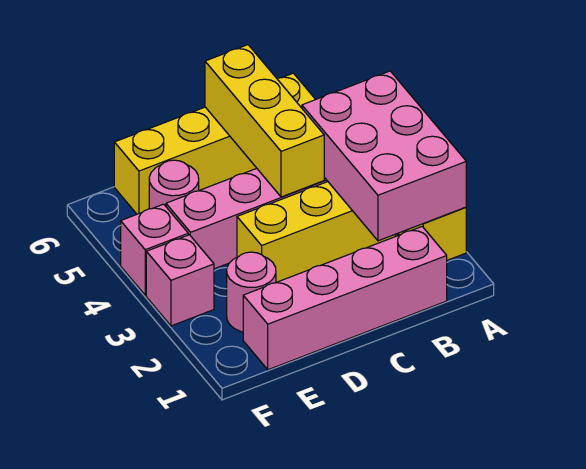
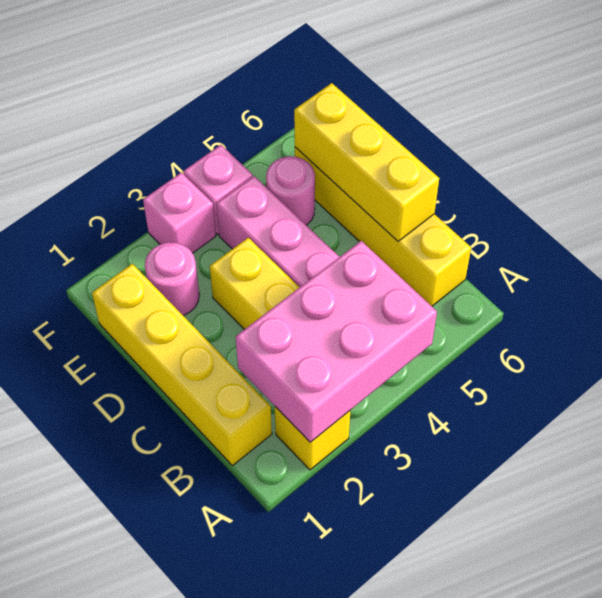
pink brick B1:E1 level 1 -> yellow brick B1:E1 level 1
yellow brick C4:C6 level 2 -> yellow brick C6:E6 level 2

